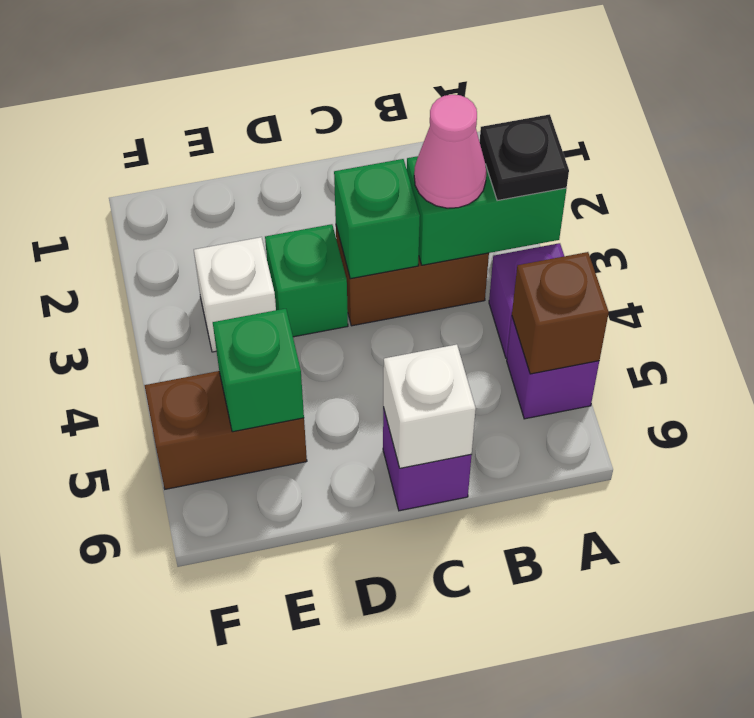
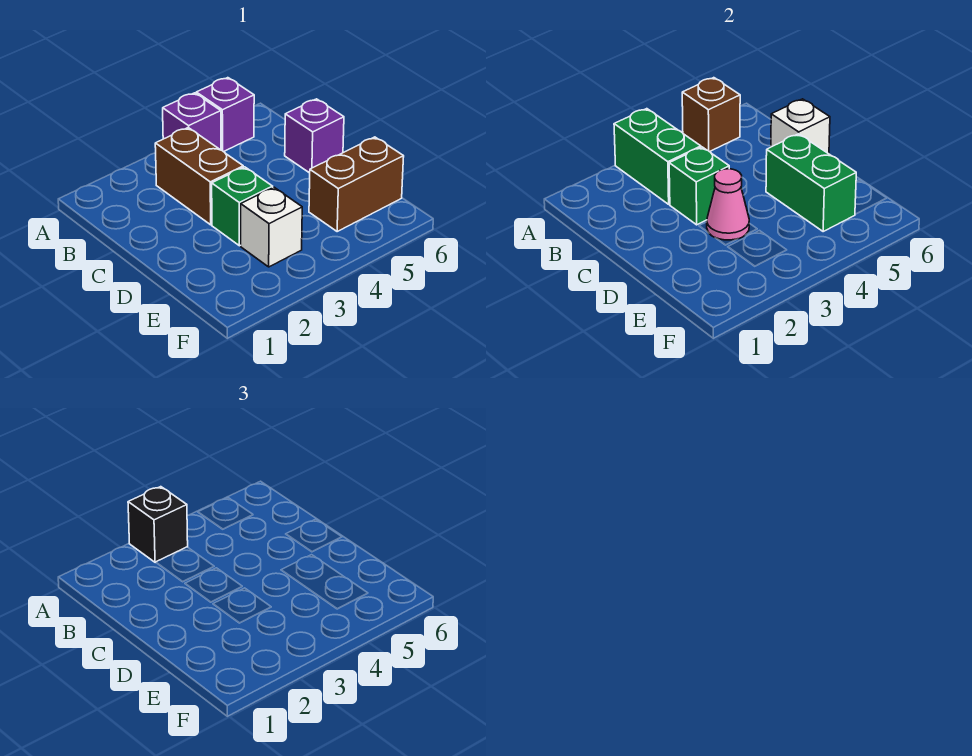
black plate A3 level 3 -> black brick A3 level 3
pink cone B3 level 3 -> pink cone D3 level 2
brown brick E5:F5 level 1 -> brown brick E5:E6 level 1
green brick E5 level 2 -> green brick D5:E5 level 2

